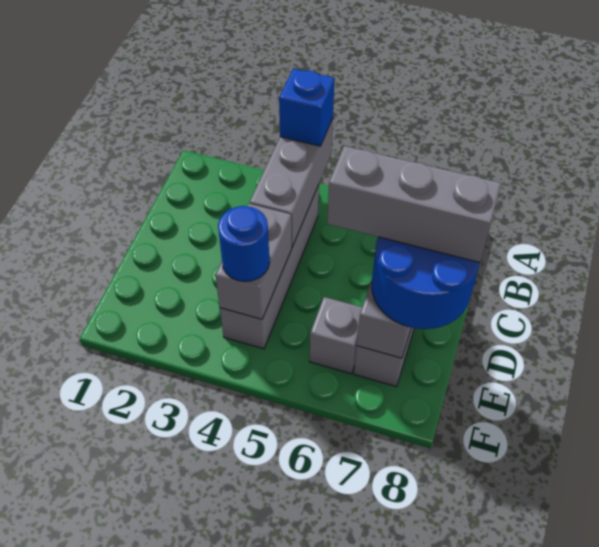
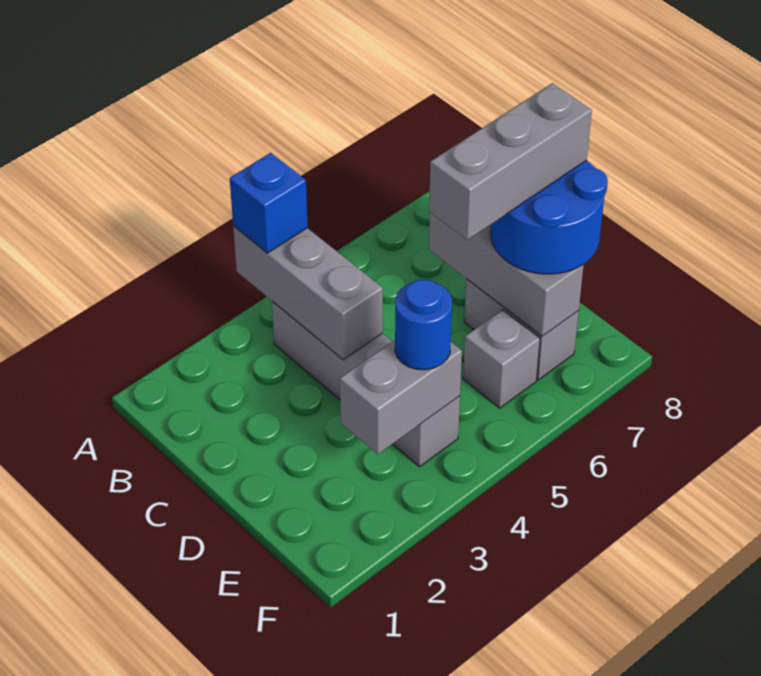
grey brick D4:E4 level 2 -> grey brick E3:E4 level 2

